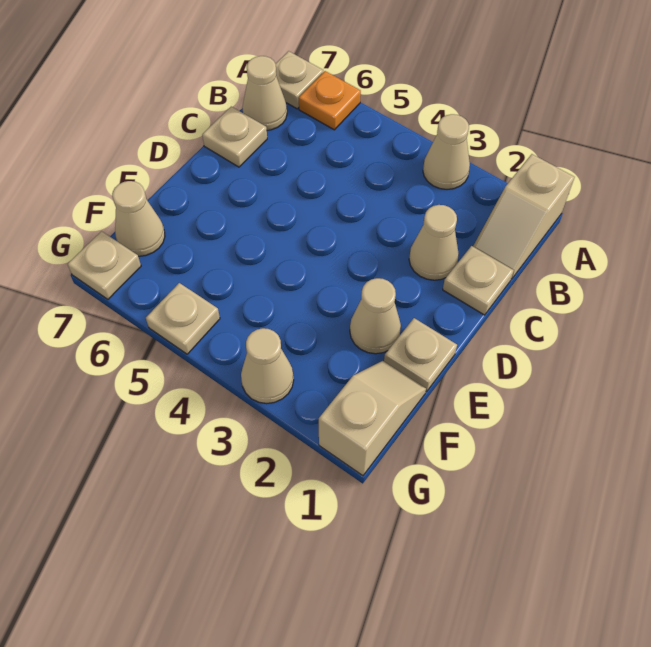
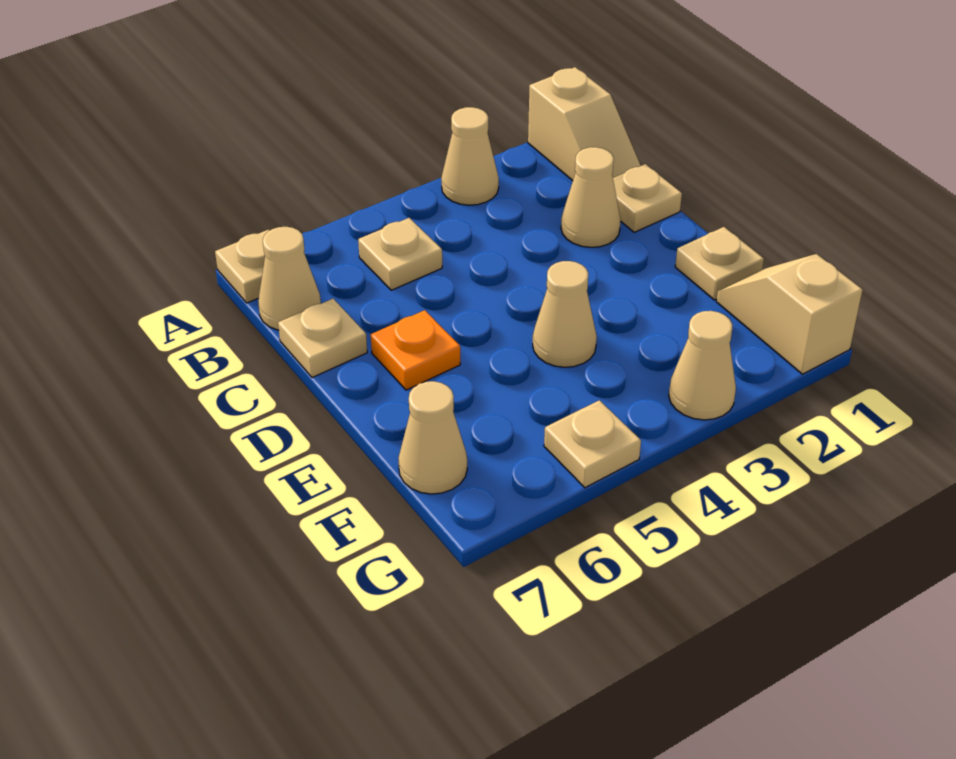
orange plate A6 level 1 -> orange plate D6 level 1
tan cone E2 level 1 -> tan cone E4 level 1
tan plate G7 level 1 -> tan plate B5 level 1

